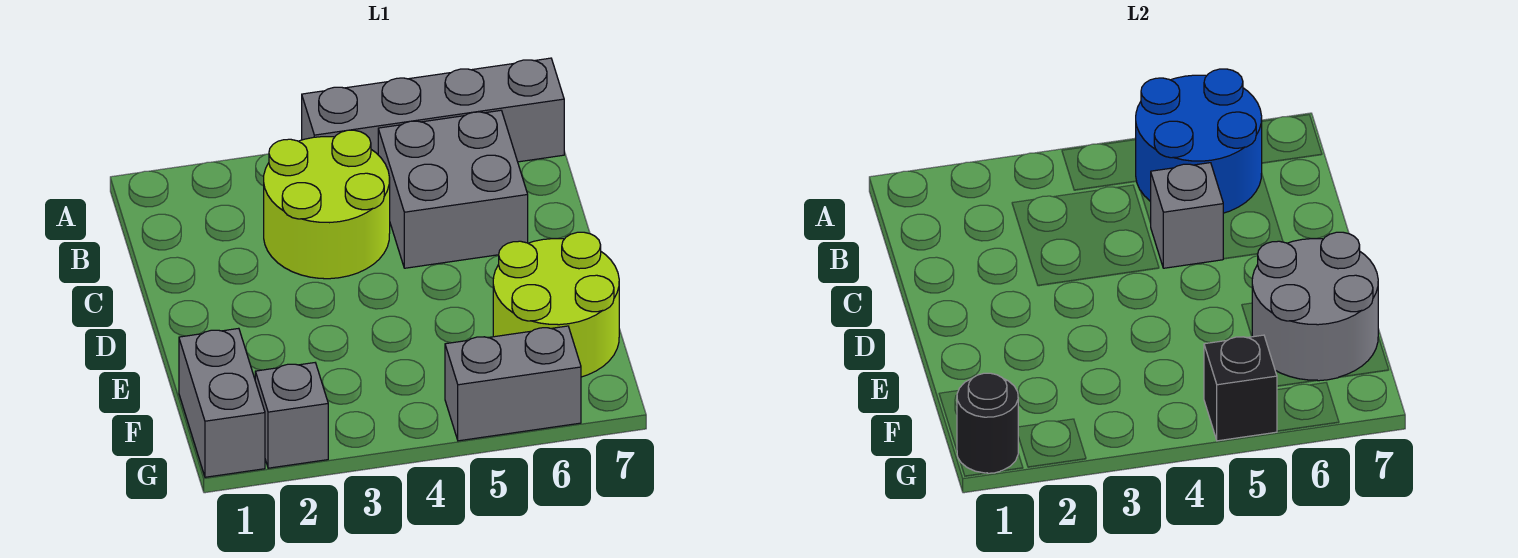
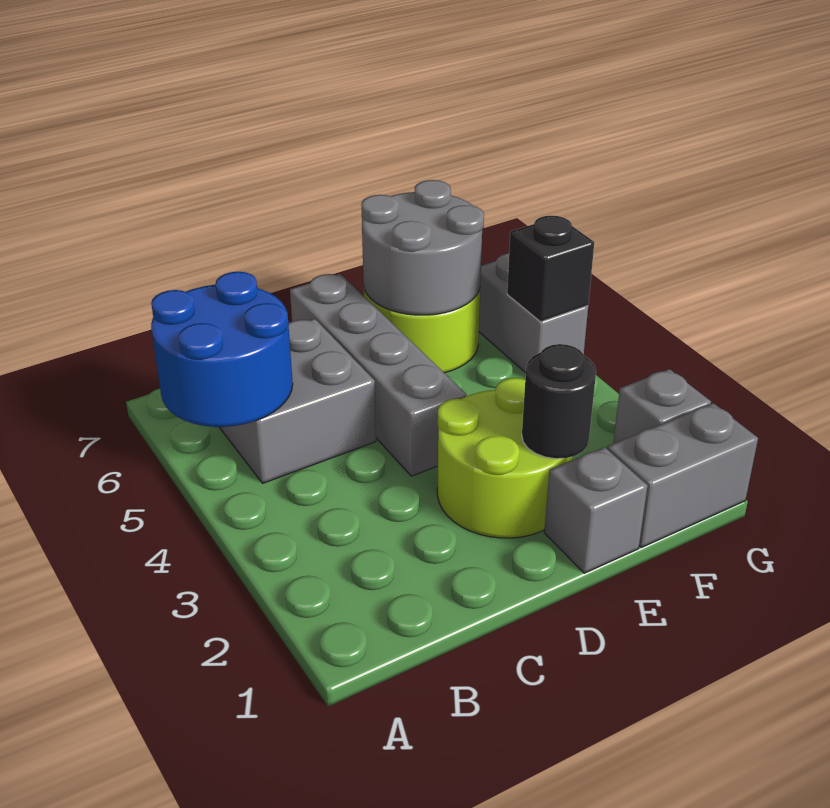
grey brick A4:A7 level 1 -> grey brick D4:D7 level 1
lime round brick B3:C4 level 1 -> lime round brick D2:E3 level 1
grey brick C5 level 2 -> grey brick E1 level 1
black round brick G1 level 2 -> black round brick E2 level 2

